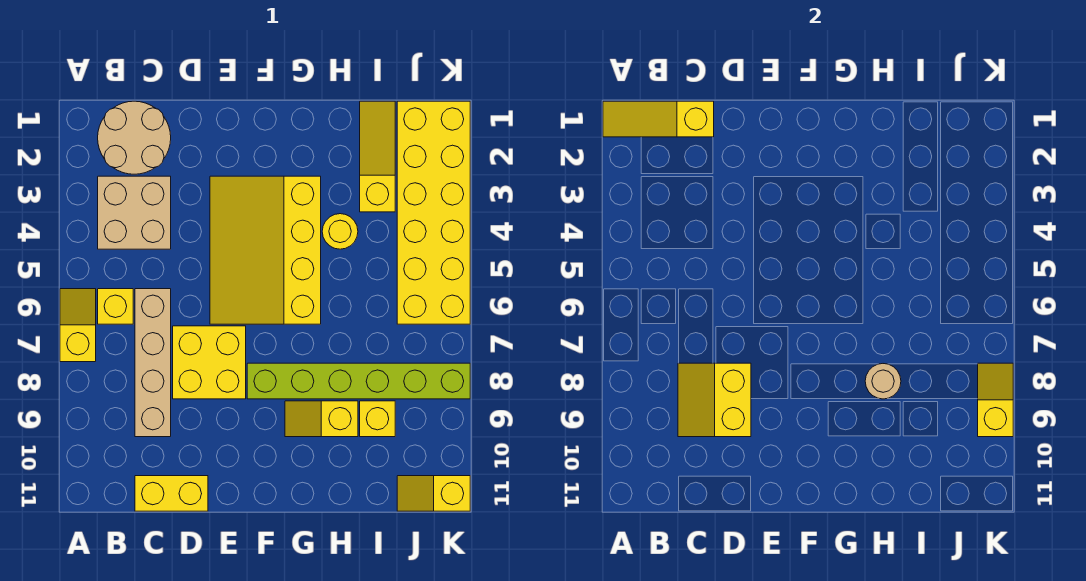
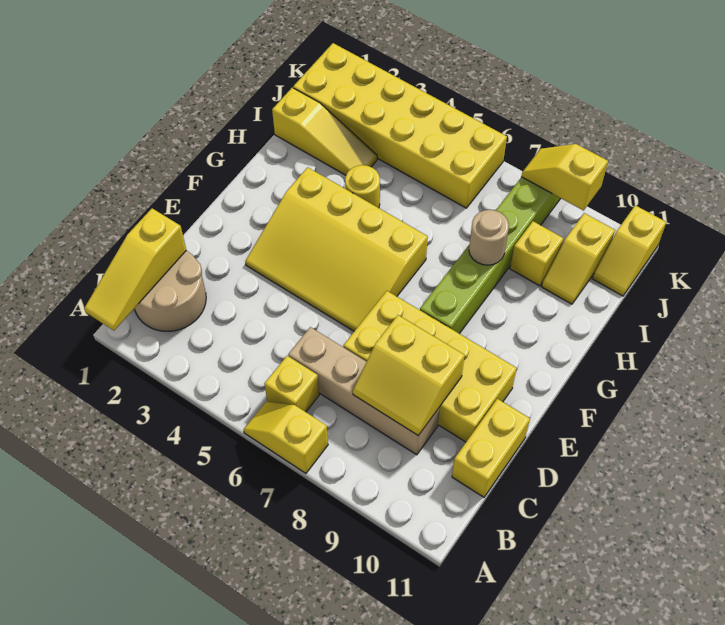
tan brick B3:C4 level 1 -> none
yellow brick D7:E8 level 1 -> yellow brick D7:E10 level 1
yellow slope G9:H9 level 1 top H -> yellow slope I10:J10 level 1 top J
yellow slope I1:I3 level 1 top 3 -> yellow slope I1:I3 level 1 top 1

